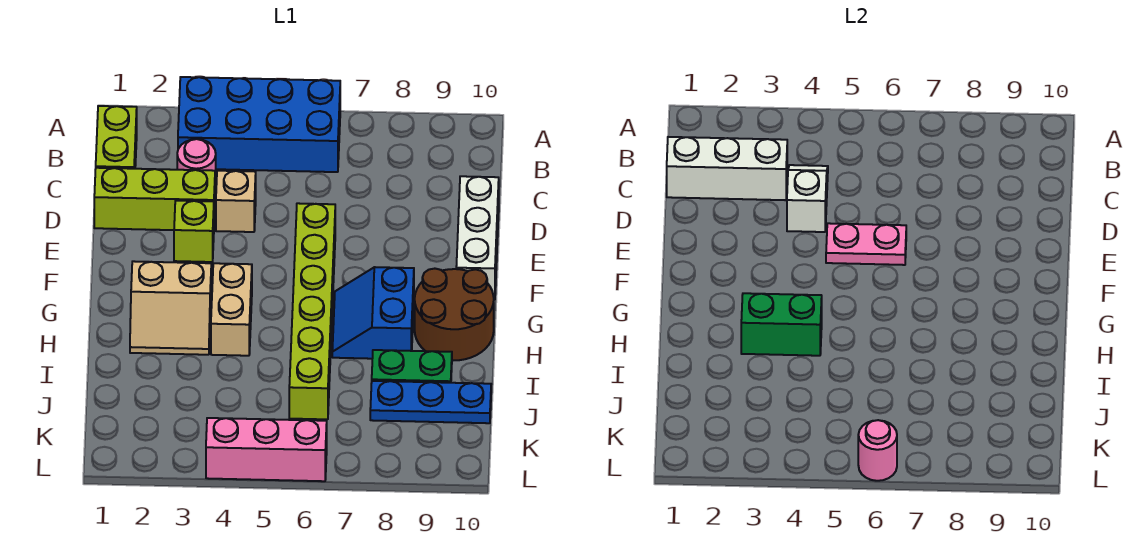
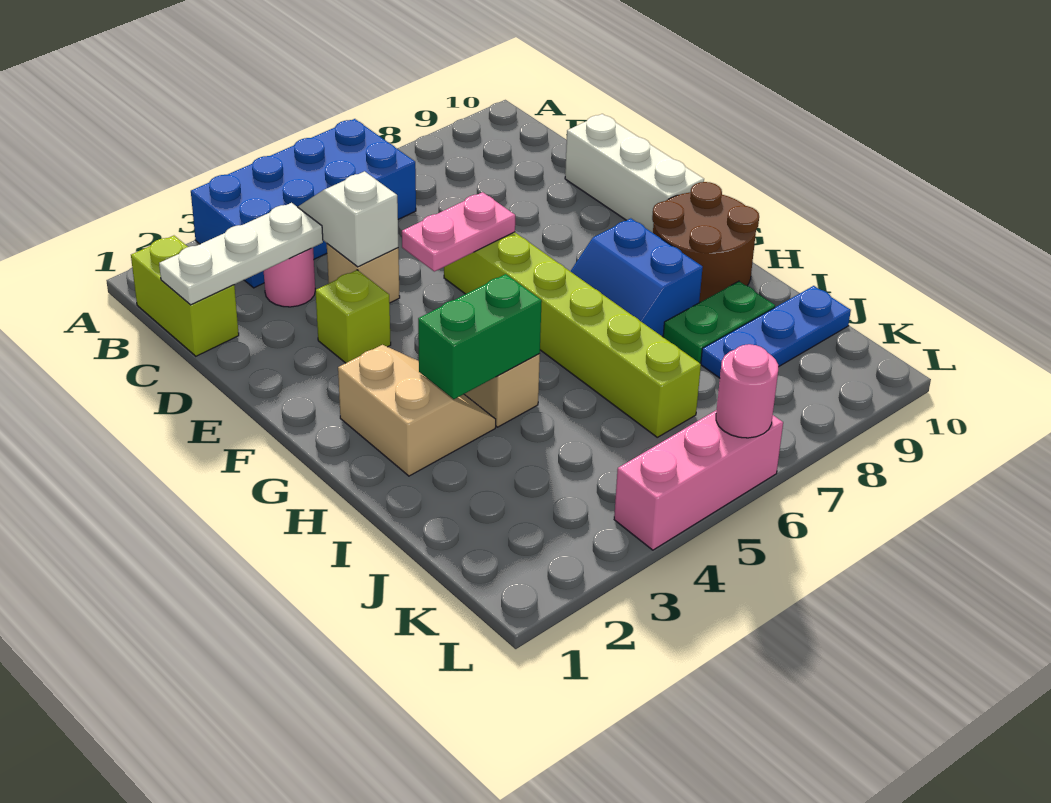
white brick C1:C3 level 2 -> white plate C1:C3 level 2
lime brick D1:D3 level 1 -> none
tan slope G2:H3 level 1 top G -> tan slope G2:H3 level 1 top 2

